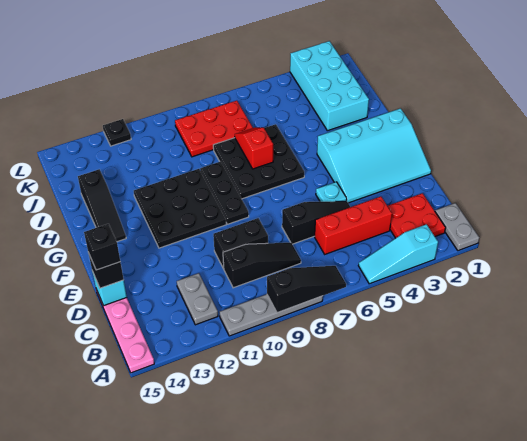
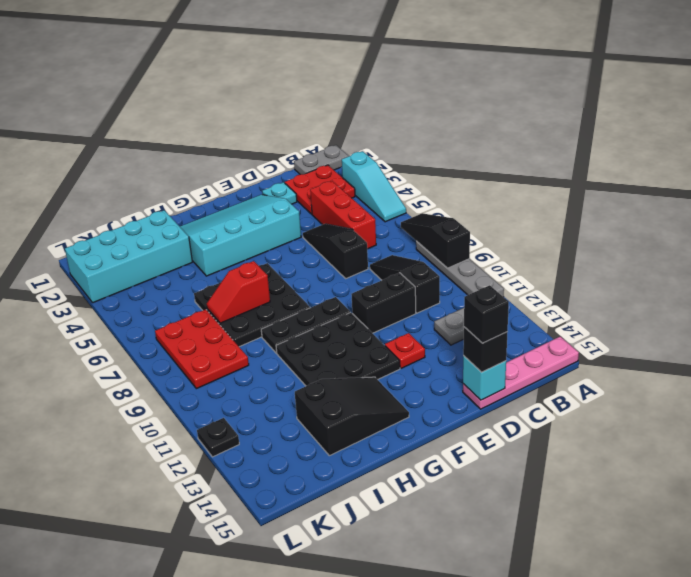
black brick D9:D10 level 1 -> black brick D10:E10 level 1
cyan slope E1:G4 level 1 top G -> cyan slope E2:H4 level 1 top 4
cyan plate E5 level 1 -> cyan plate D2 level 1
none -> red plate E12 level 1
black slope G14:I14 level 1 top I -> black slope G13:I14 level 1 top I

